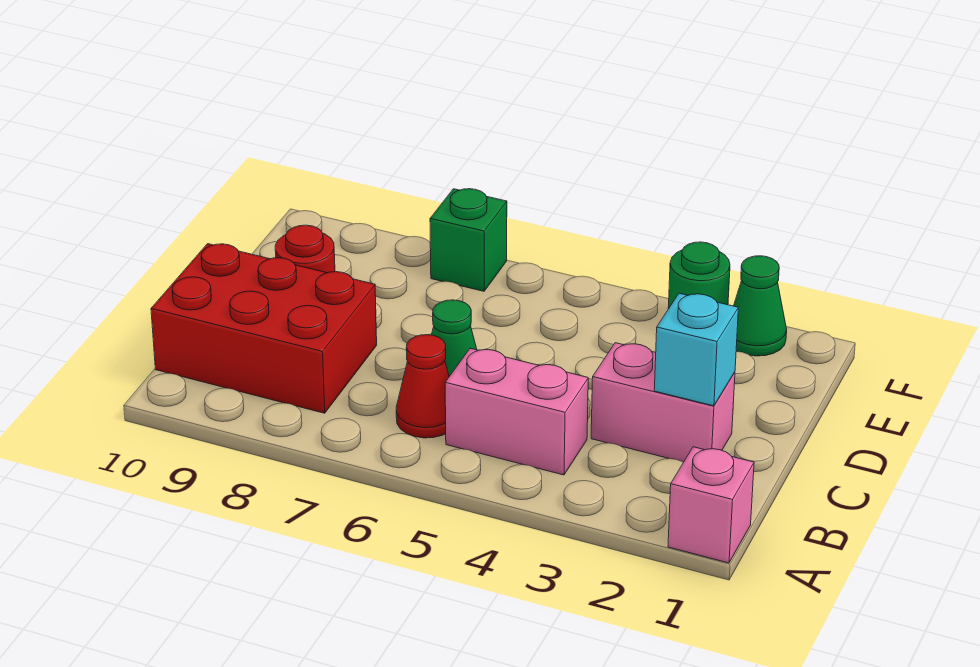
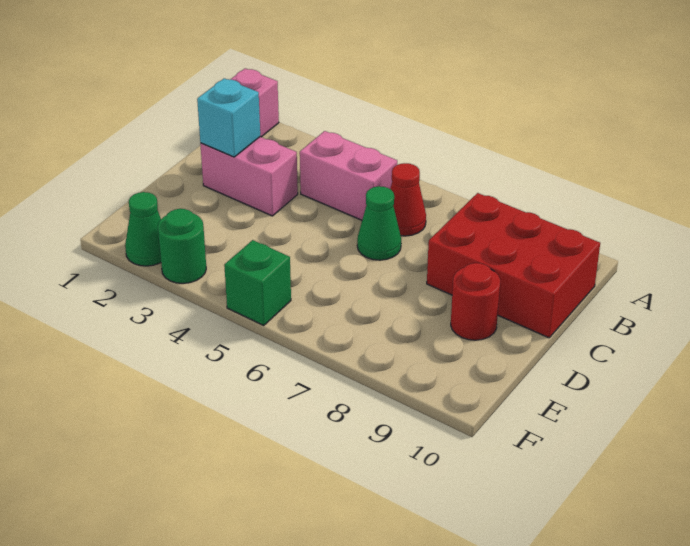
green brick F7 level 1 -> green brick F5 level 1

